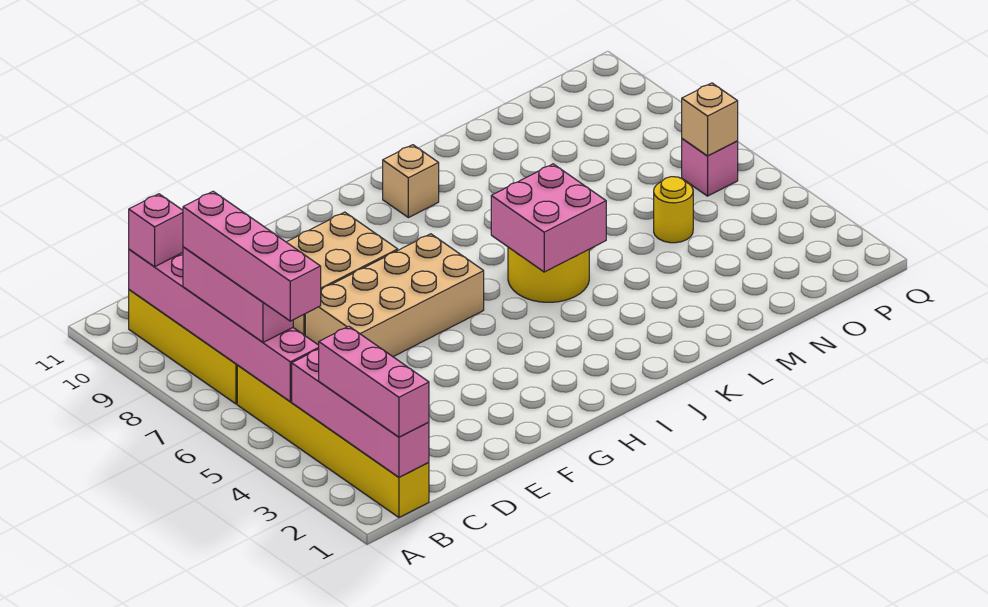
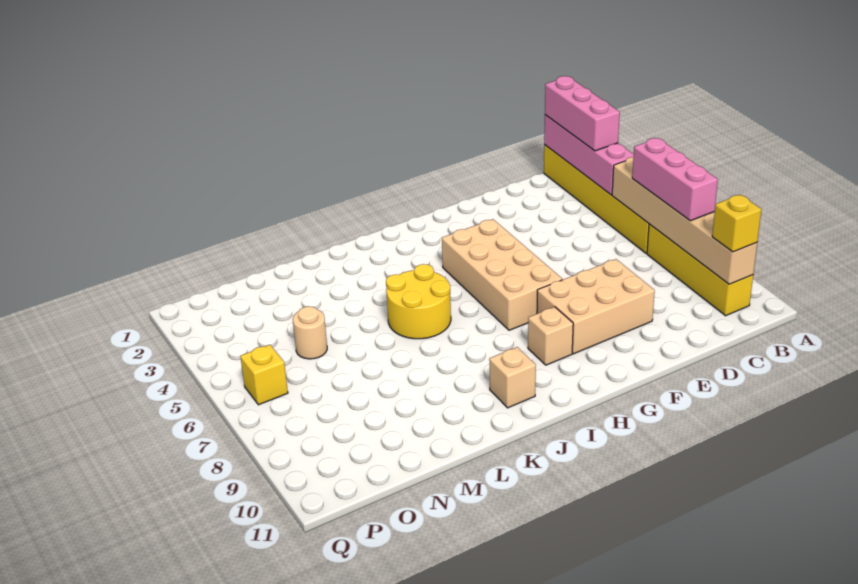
pink brick B5:B10 level 2 -> tan brick B5:B10 level 2
pink brick B5:B8 level 4 -> none
pink brick B10 level 3 -> yellow brick B10 level 3
tan brick E6:H7 level 1 -> tan brick G4:H7 level 1
pink brick J5:K6 level 2 -> none
yellow round brick N5 level 1 -> tan round brick N5 level 1
pink brick P6 level 1 -> yellow brick P6 level 1
tan brick P6 level 2 -> tan brick H9 level 1

